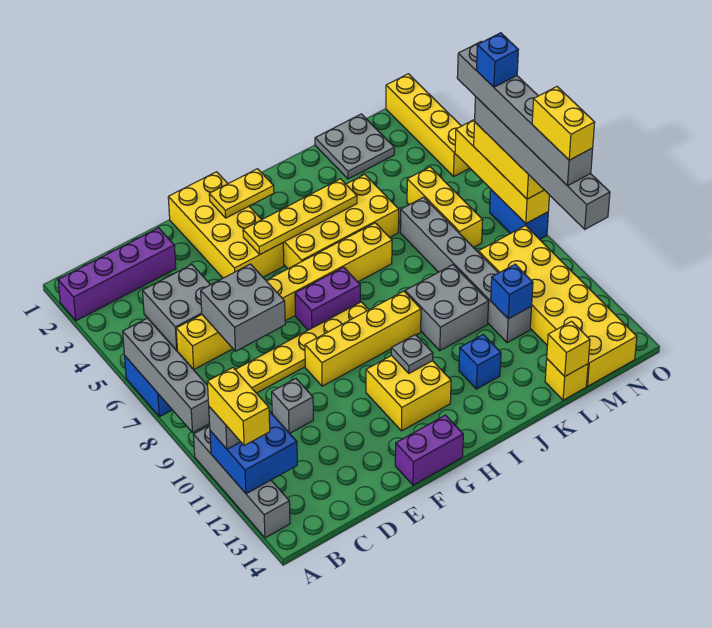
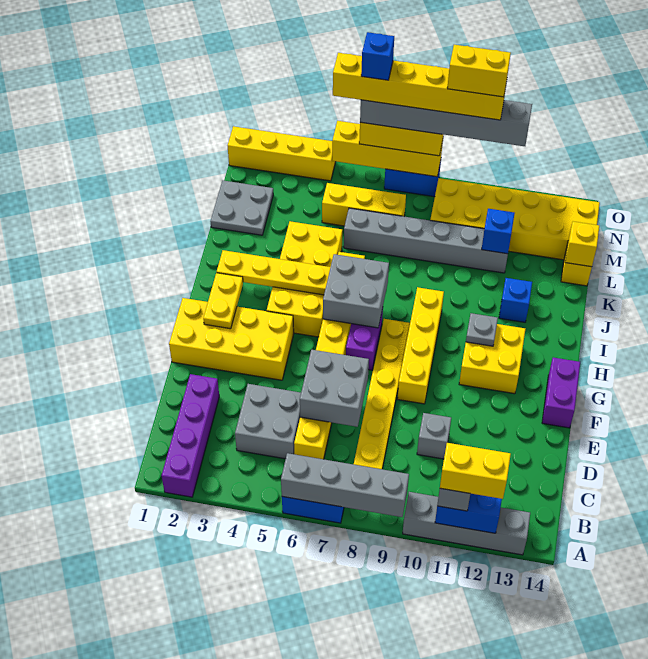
yellow plate G4:J4 level 2 -> yellow plate I2:I5 level 2
grey brick J9:K10 level 1 -> grey brick H6:I7 level 2
grey brick O5:O10 level 5 -> yellow brick O5:O10 level 5

